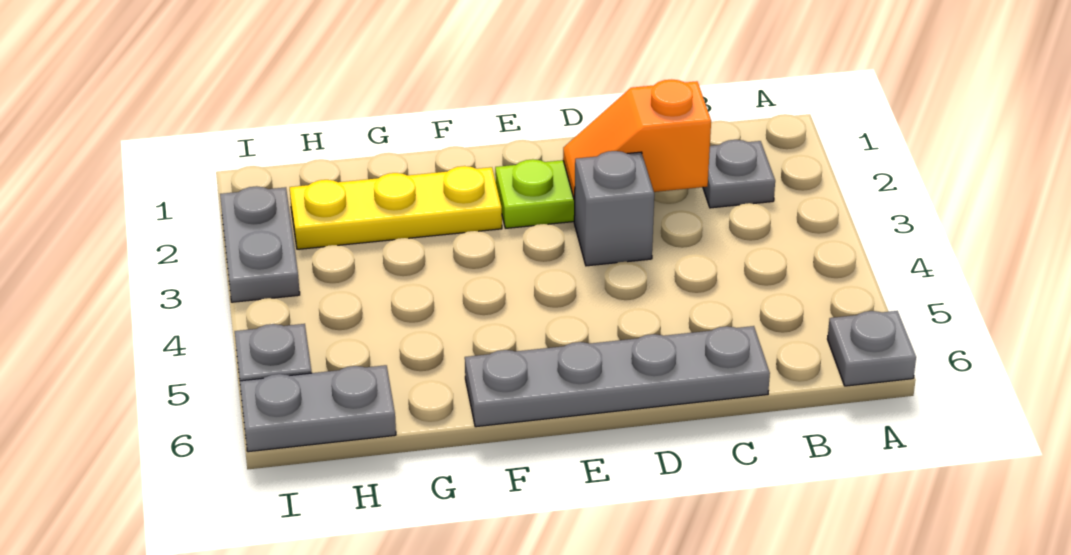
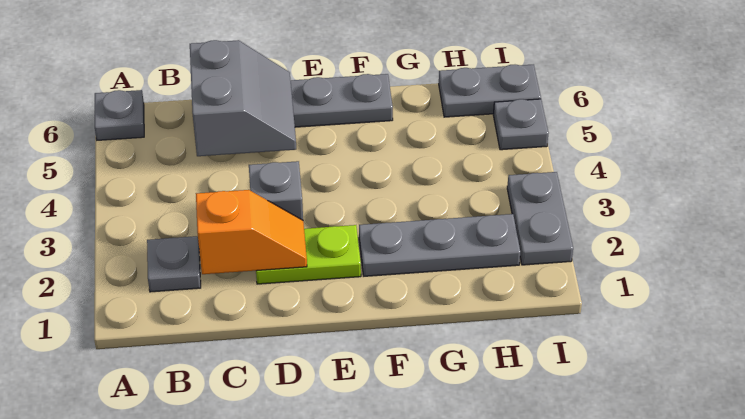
none -> grey slope C5:D6 level 2 top C
yellow plate F2:H2 level 1 -> grey plate F2:H2 level 1

